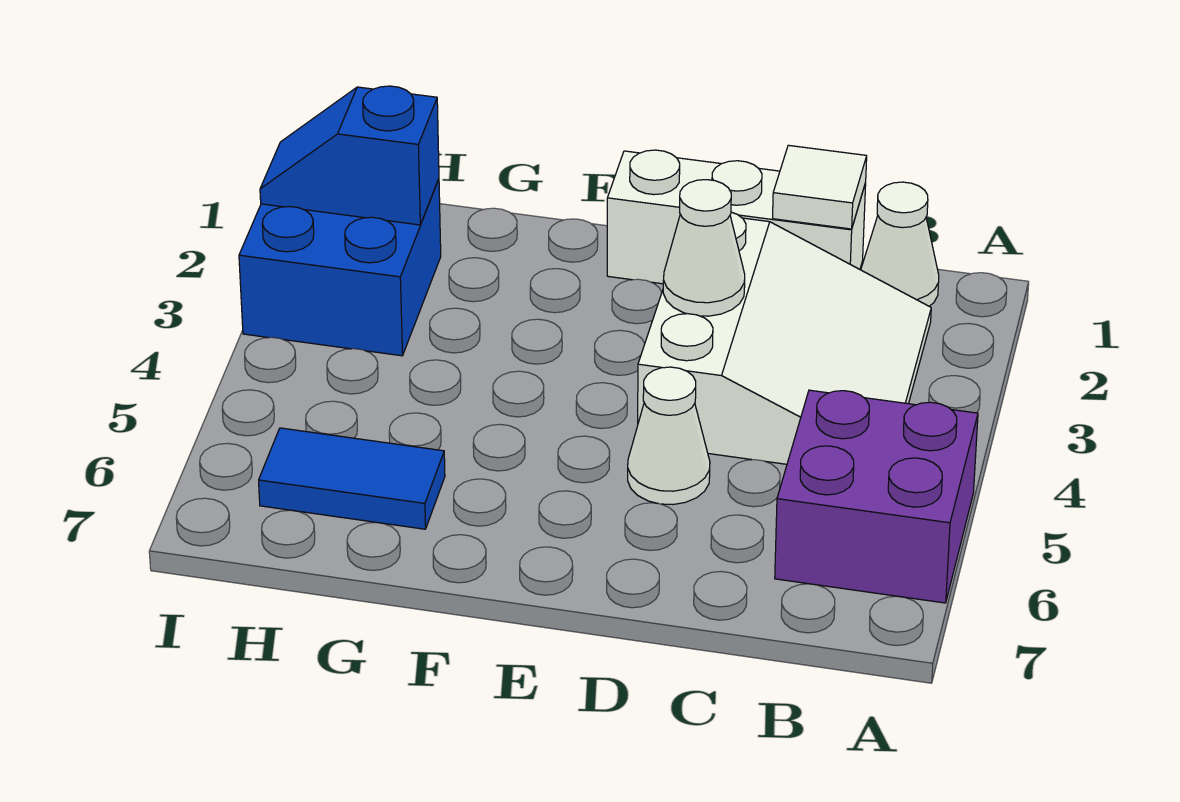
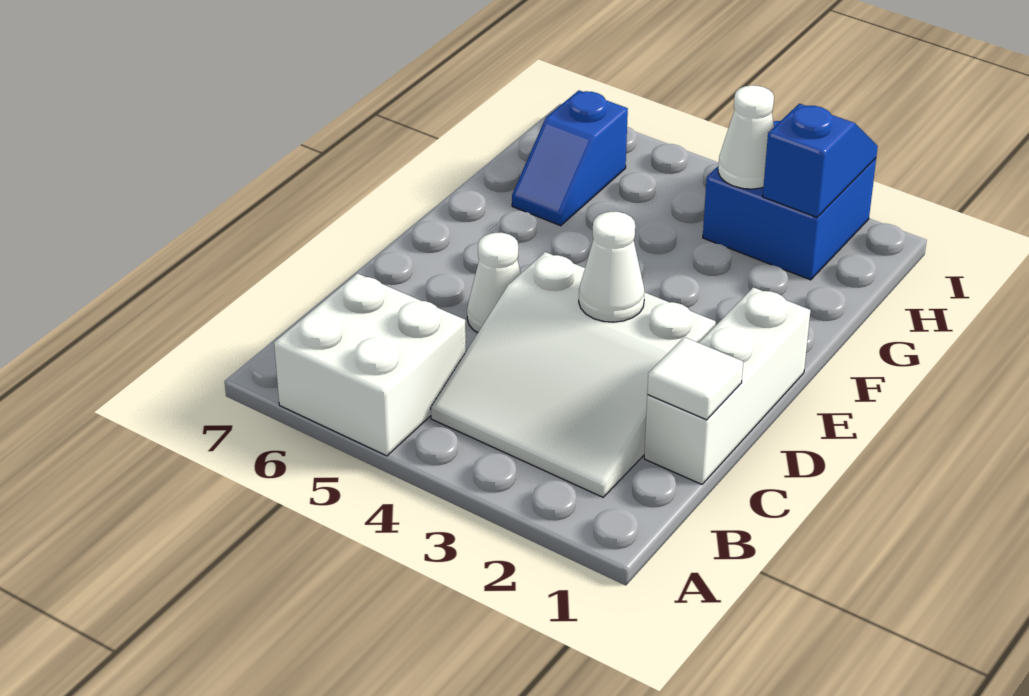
purple brick A5:B6 level 1 -> white brick A5:B6 level 1
white cone B1 level 1 -> white cone H3 level 2
blue tile G6:H6 level 1 -> blue slope G6:H6 level 1 top H

